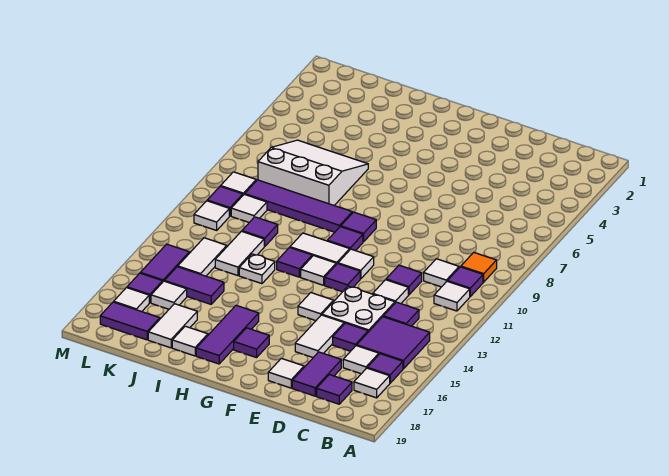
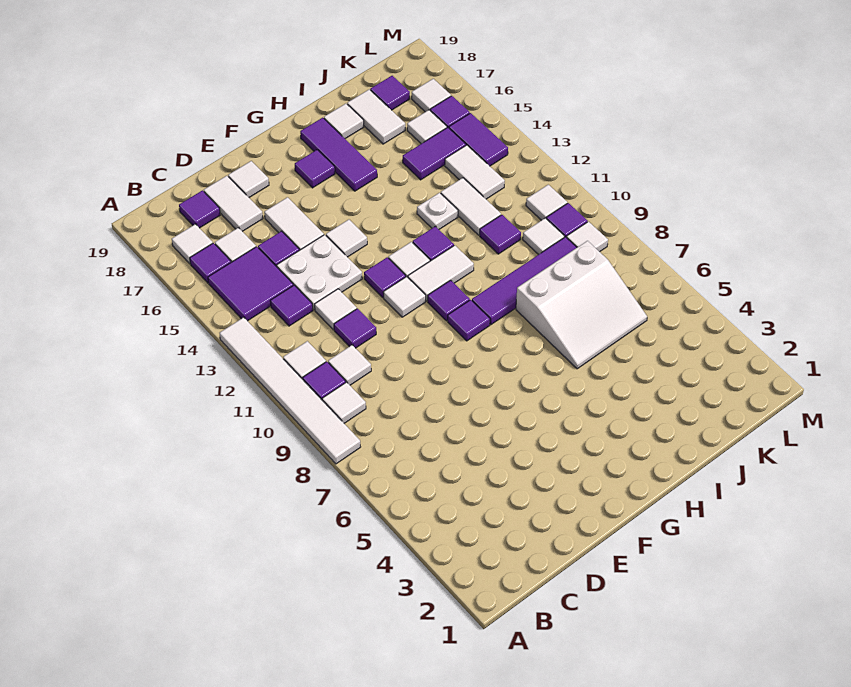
none -> white tile A8:A13 level 1
orange tile B9 level 1 -> white tile B9 level 1
purple tile D17:D18 level 1 -> white tile D17:D18 level 1
purple tile K18:L18 level 1 -> purple tile K18 level 1

